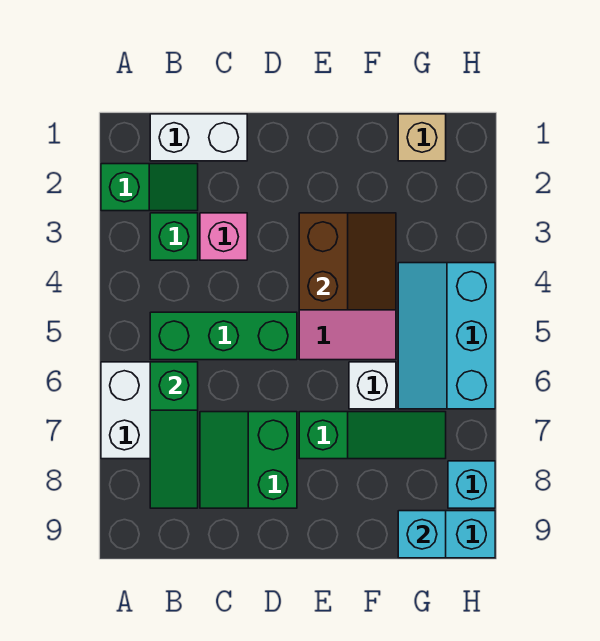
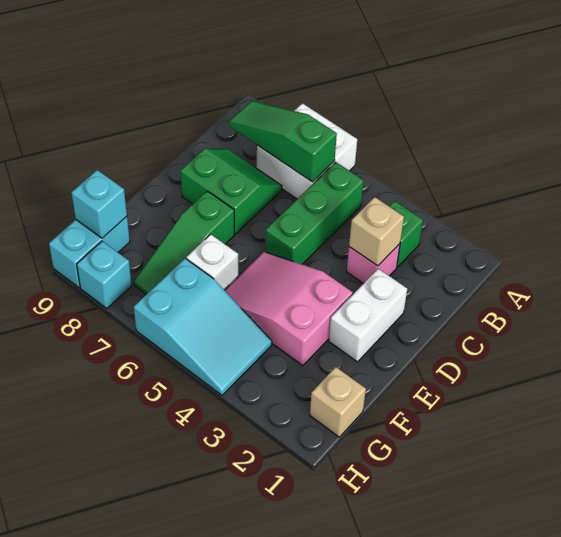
green slope A2:B2 level 1 top A -> none
white brick B1:C1 level 1 -> white brick D2:E2 level 1
none -> tan brick C3 level 2
brown slope E3:F4 level 2 top E -> none
cyan slope G4:H6 level 1 top H -> cyan slope G4:H6 level 1 top 6

